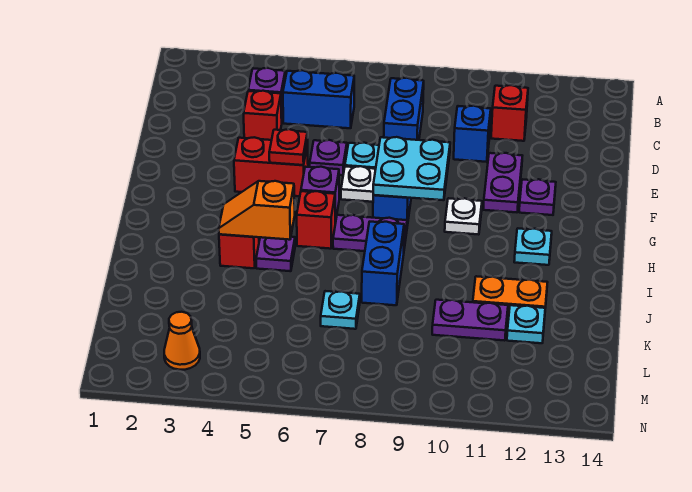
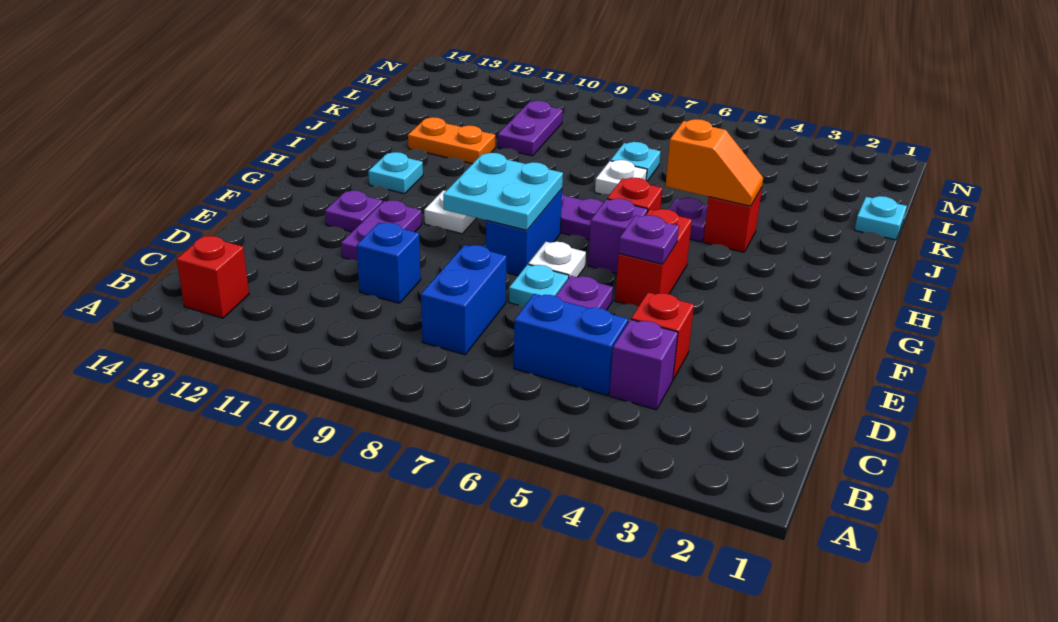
red brick C11 level 1 -> red brick B13 level 1
red brick F4:F5 level 1 -> red brick F5:G5 level 1
red plate F5 level 2 -> purple plate F5 level 2
blue brick I8:J8 level 1 -> none
none -> white plate J7 level 1
purple plate K10:K11 level 1 -> purple plate K10:L10 level 1
cyan plate K12 level 1 -> cyan plate K1 level 1
orange cone M3 level 1 -> none

